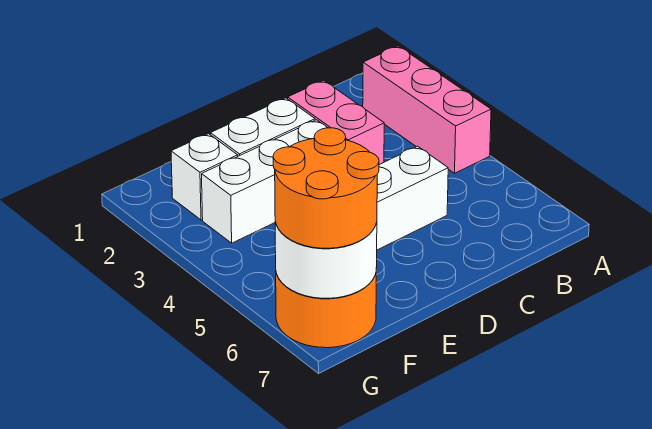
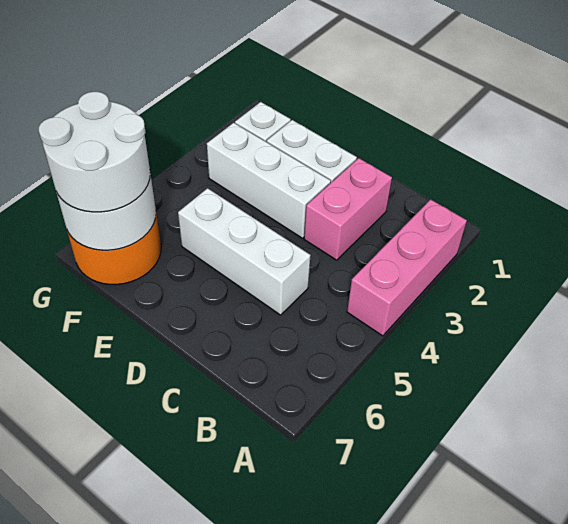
orange round brick F6:G7 level 3 -> white round brick F6:G7 level 3

